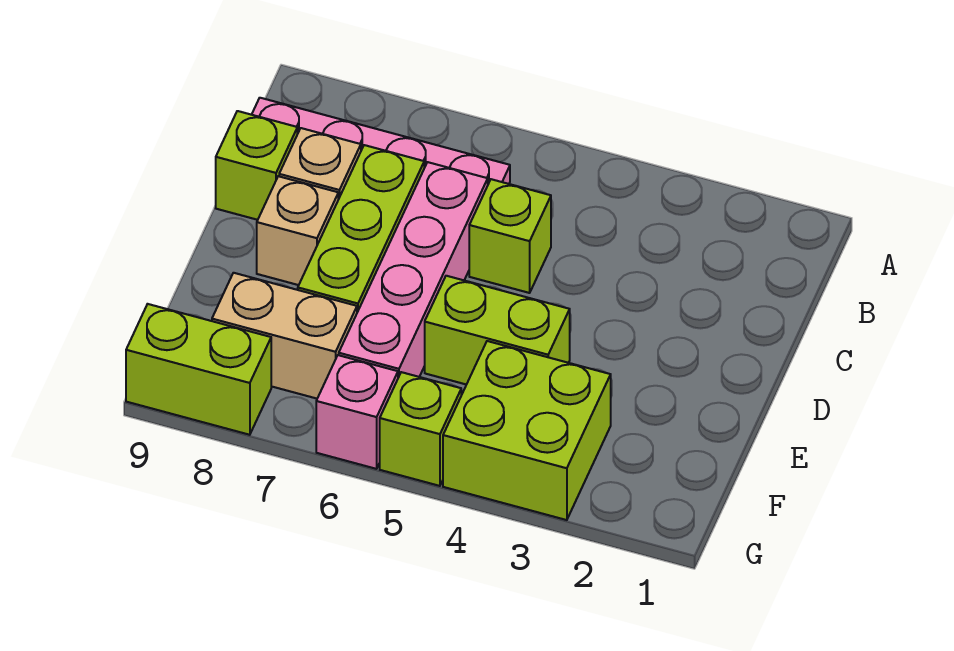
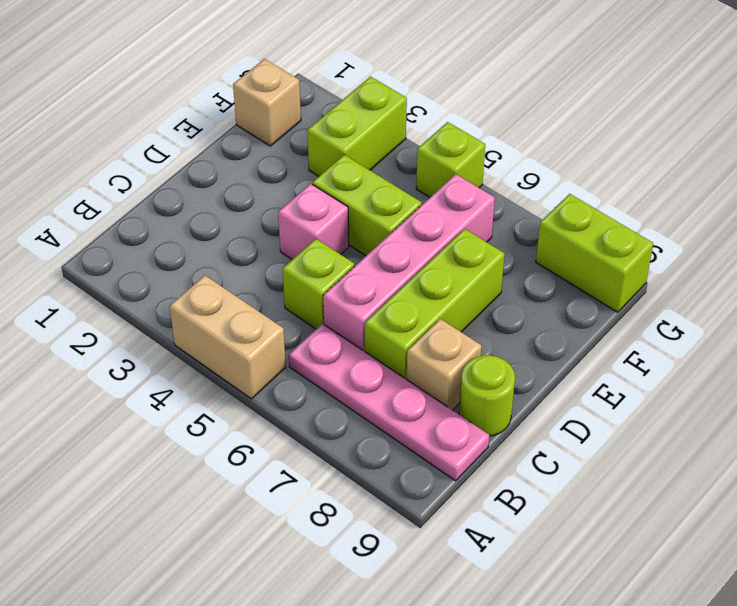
lime brick C9 level 1 -> lime round brick C9 level 1
tan brick D8 level 1 -> tan brick F1 level 1
lime brick F3:G4 level 1 -> lime brick F3:G3 level 1
tan brick F7:F8 level 1 -> tan brick A4:A5 level 1
pink brick G6 level 1 -> pink brick D4 level 1

